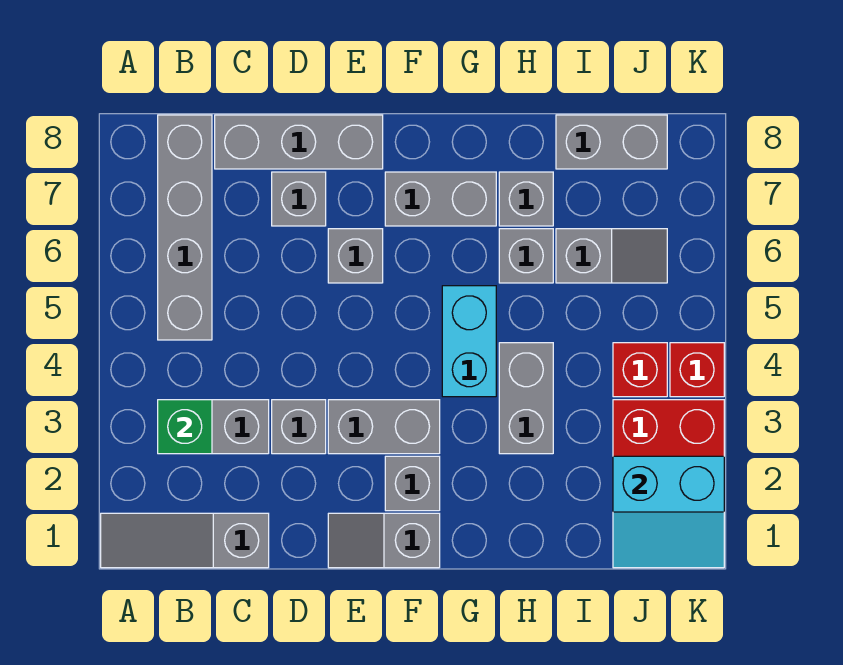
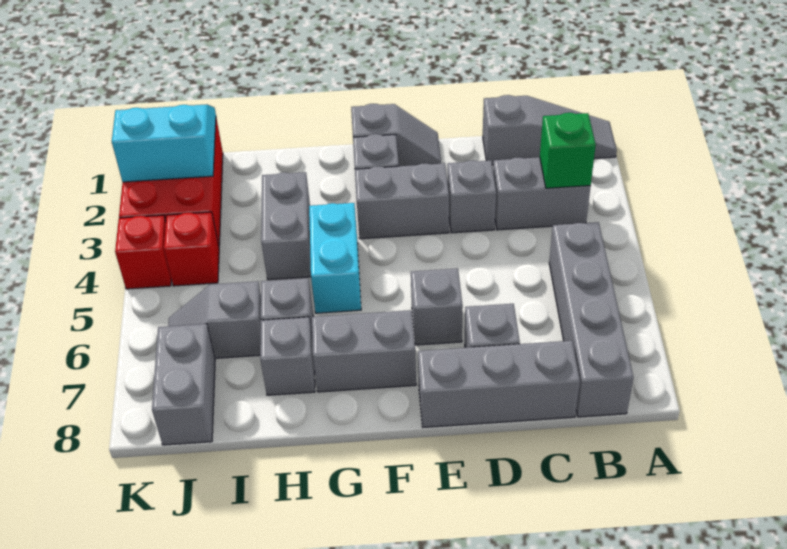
grey brick I8:J8 level 1 -> grey brick J7:J8 level 1

